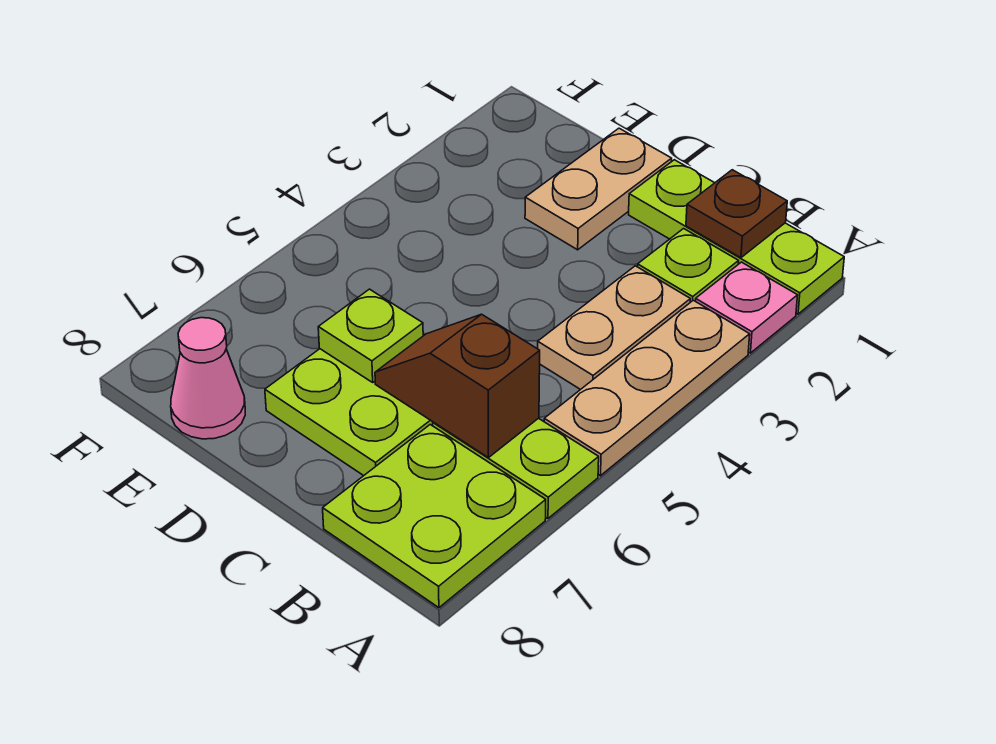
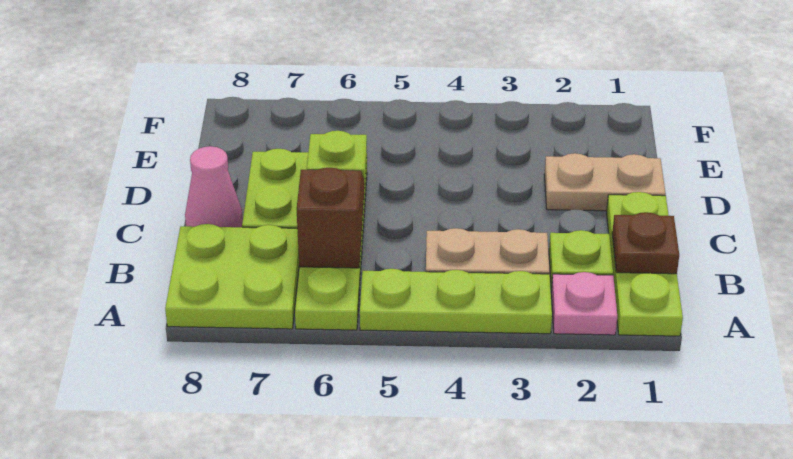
tan plate A3:A5 level 1 -> lime plate A3:A5 level 1
pink cone E8 level 1 -> pink cone C8 level 1

